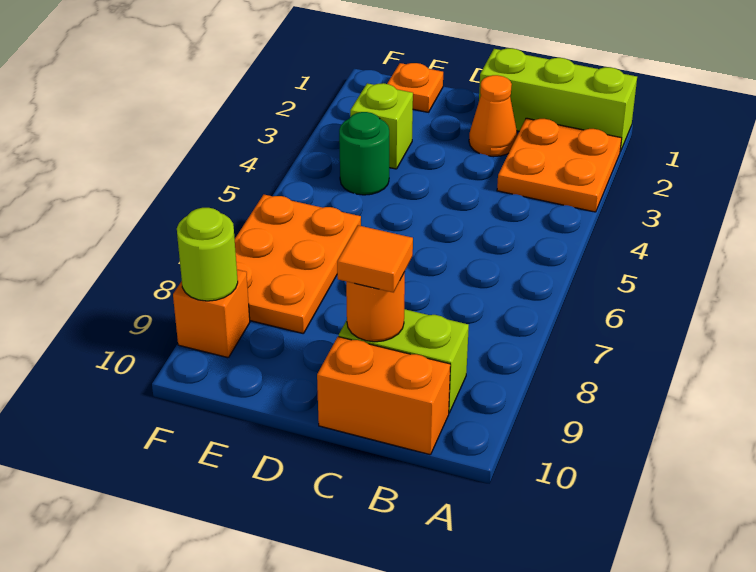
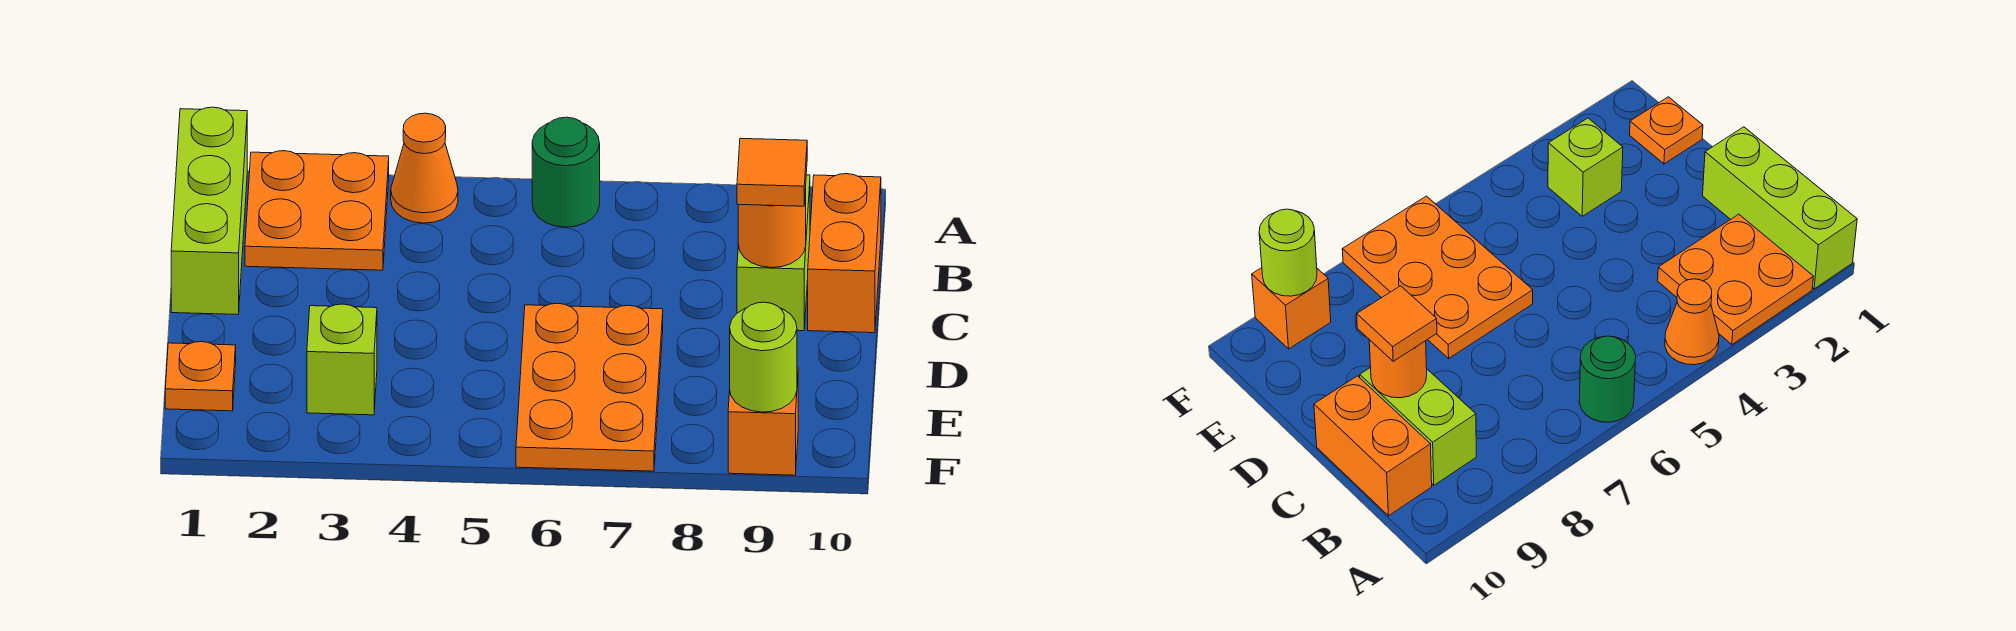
orange cone C2 level 1 -> orange cone A4 level 1
green round brick E4 level 1 -> green round brick A6 level 1
orange plate E6:F8 level 1 -> orange plate D6:F7 level 1

